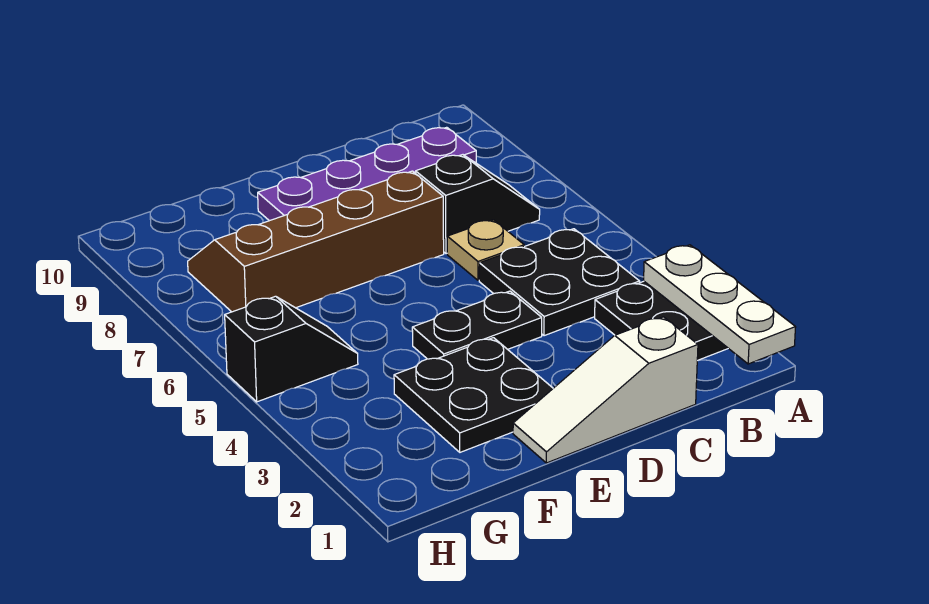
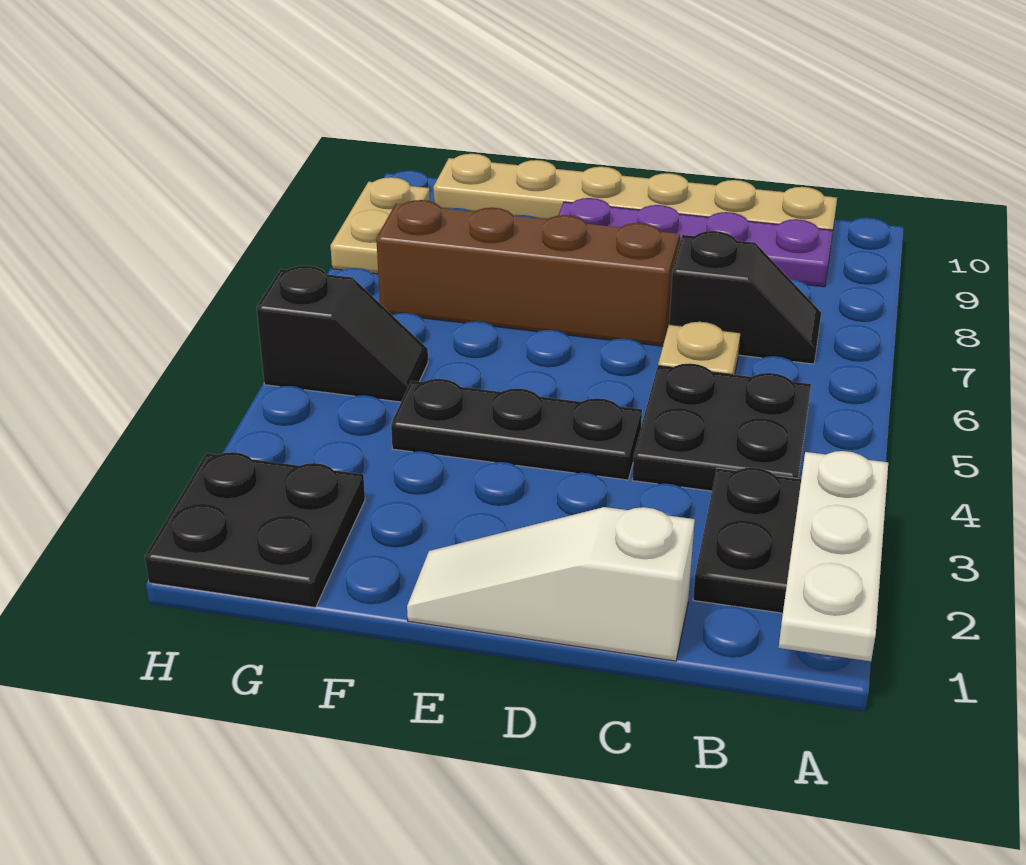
none -> tan plate B10:G10 level 1
black plate D4:E4 level 1 -> black plate D4:F4 level 1
black plate E2:F3 level 1 -> black plate G1:H2 level 1
none -> tan plate H8:H9 level 1

